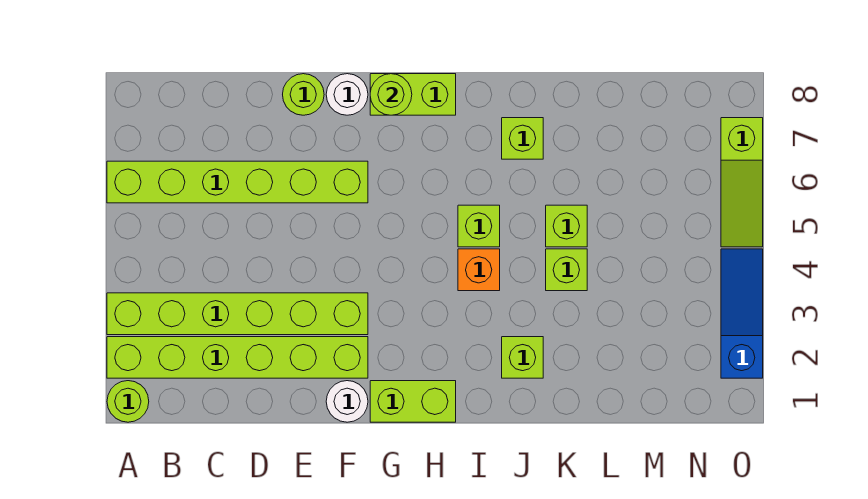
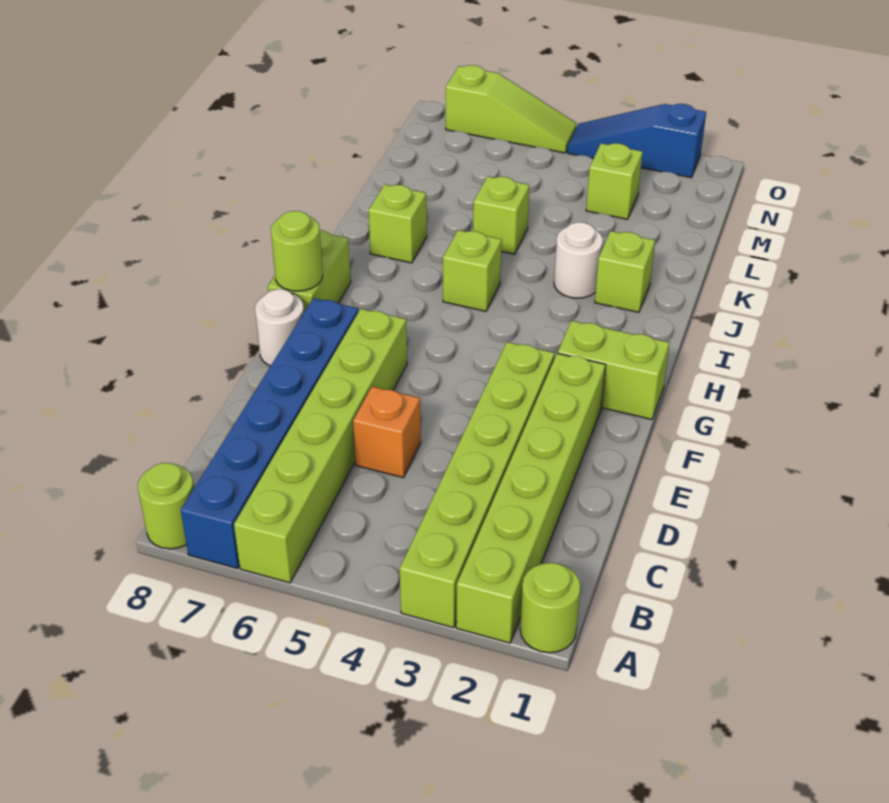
none -> blue brick A7:F7 level 1
lime round brick E8 level 1 -> lime round brick A8 level 1
white round brick F1 level 1 -> white round brick J3 level 1
lime brick G1:H1 level 1 -> lime brick G1:G2 level 1
orange brick I4 level 1 -> orange brick D5 level 1
lime brick K4 level 1 -> lime brick M3 level 1

